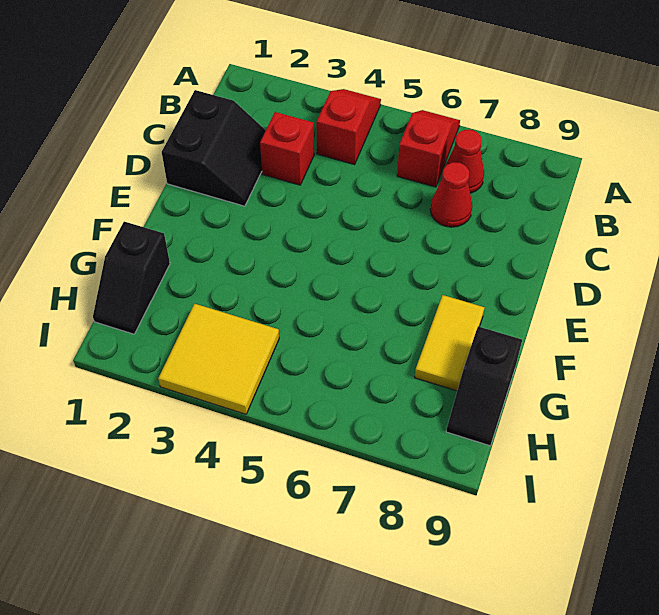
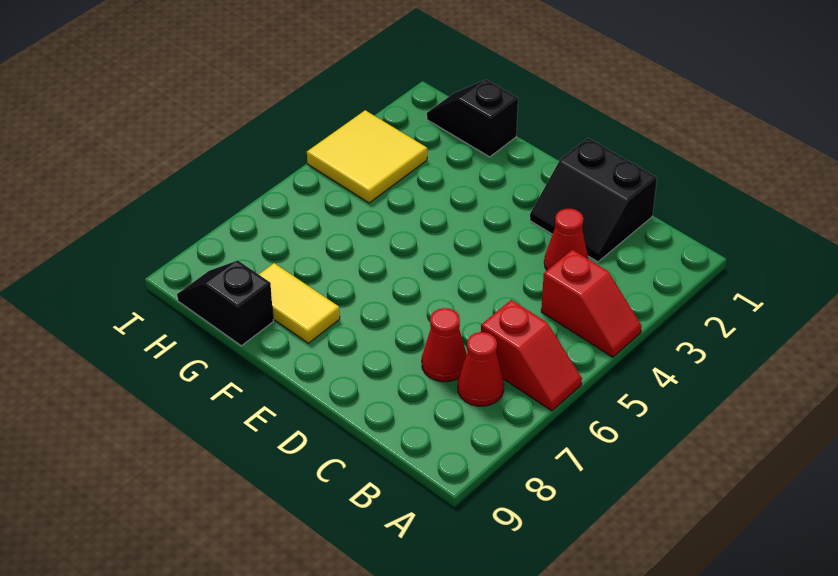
red brick C3 level 1 -> red cone C3 level 1

